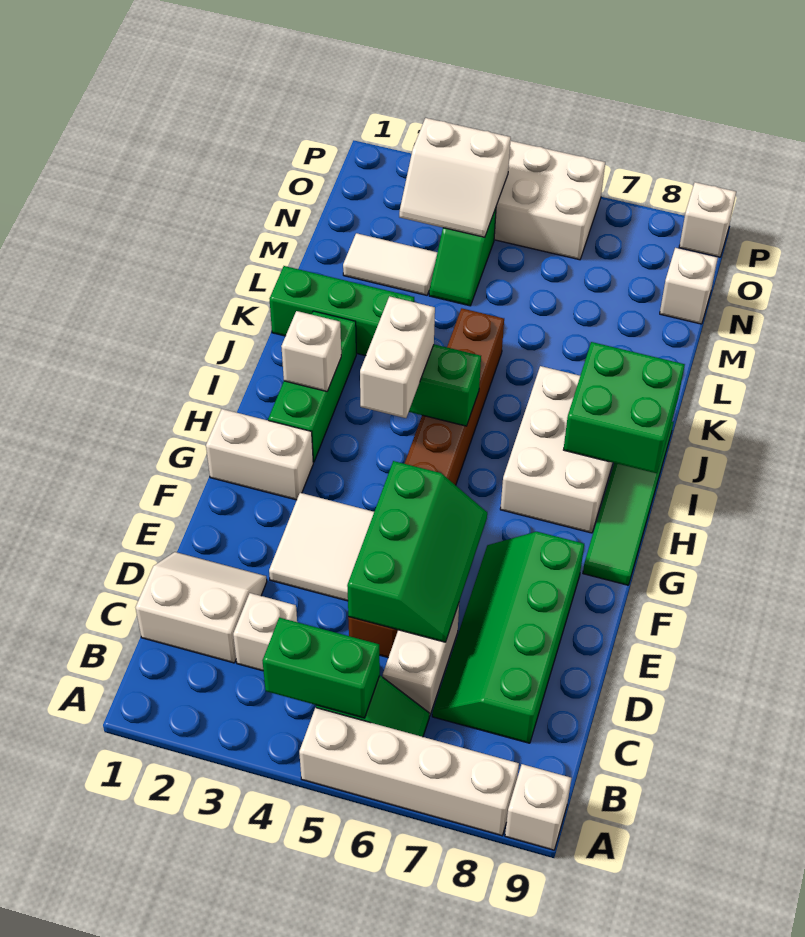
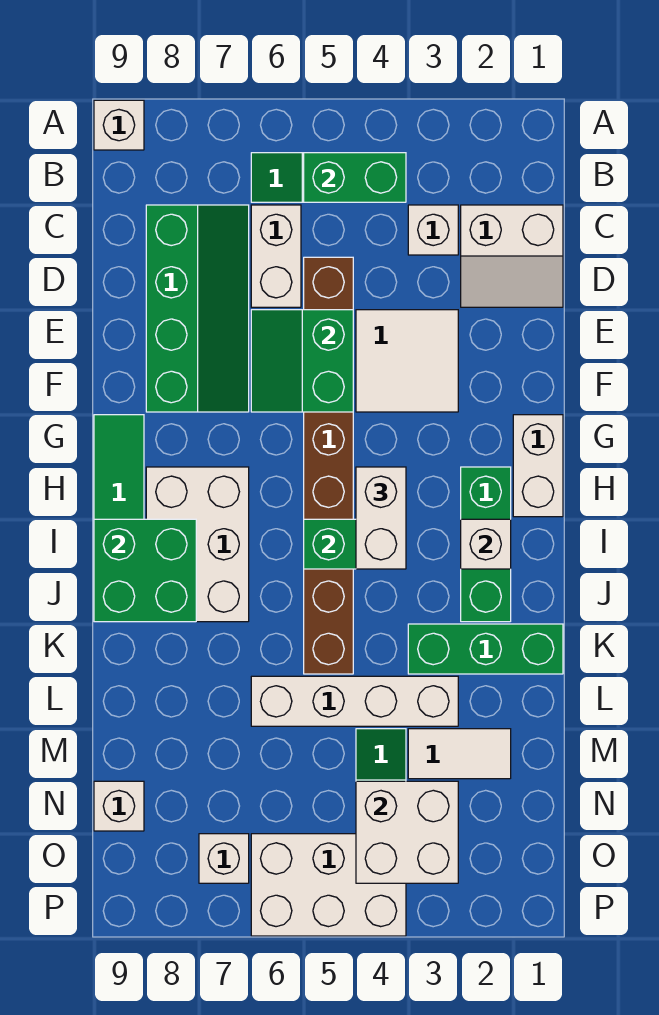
white brick A5:A8 level 1 -> white brick L3:L6 level 1
green slope D5:F6 level 2 top 5 -> green slope E5:F6 level 2 top 5
white brick G1:G2 level 1 -> white brick G1:H1 level 1
white slope N3:O4 level 2 top O -> white brick N3:O4 level 2
white brick P9 level 1 -> white brick O7 level 1

